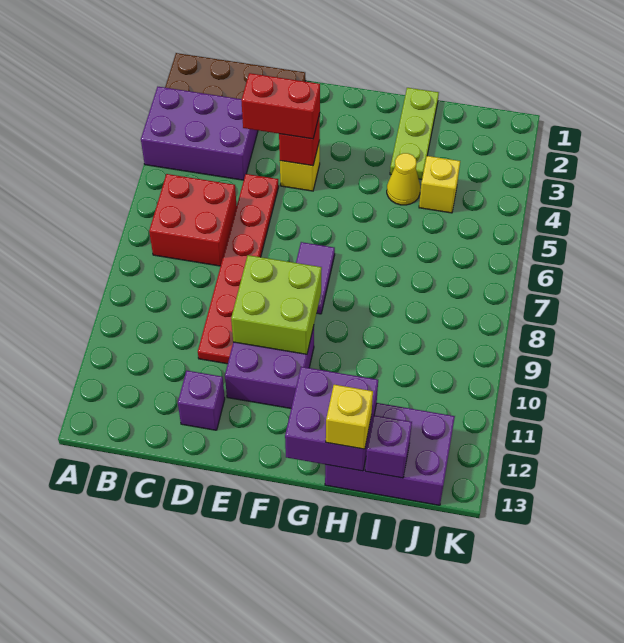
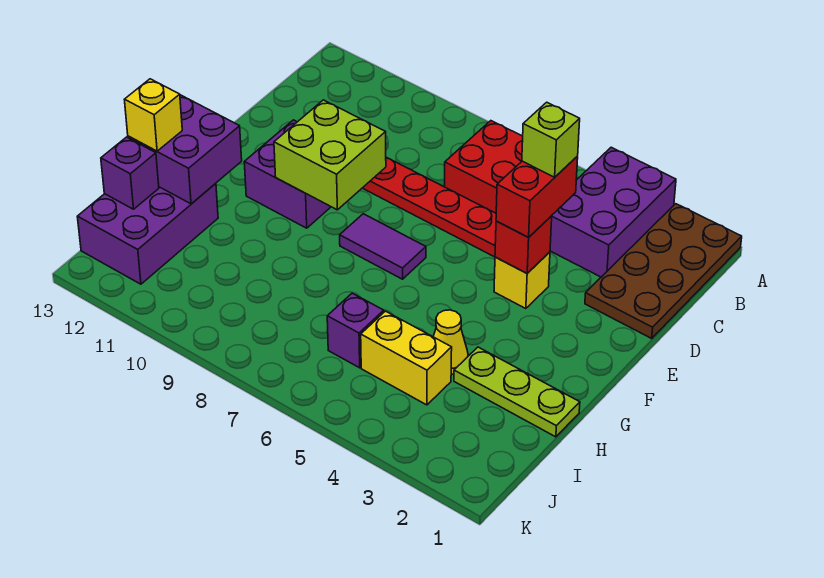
none -> lime brick D4 level 4
purple brick D12 level 1 -> purple brick I6 level 1
yellow brick I4 level 1 -> yellow brick I4:I5 level 1

